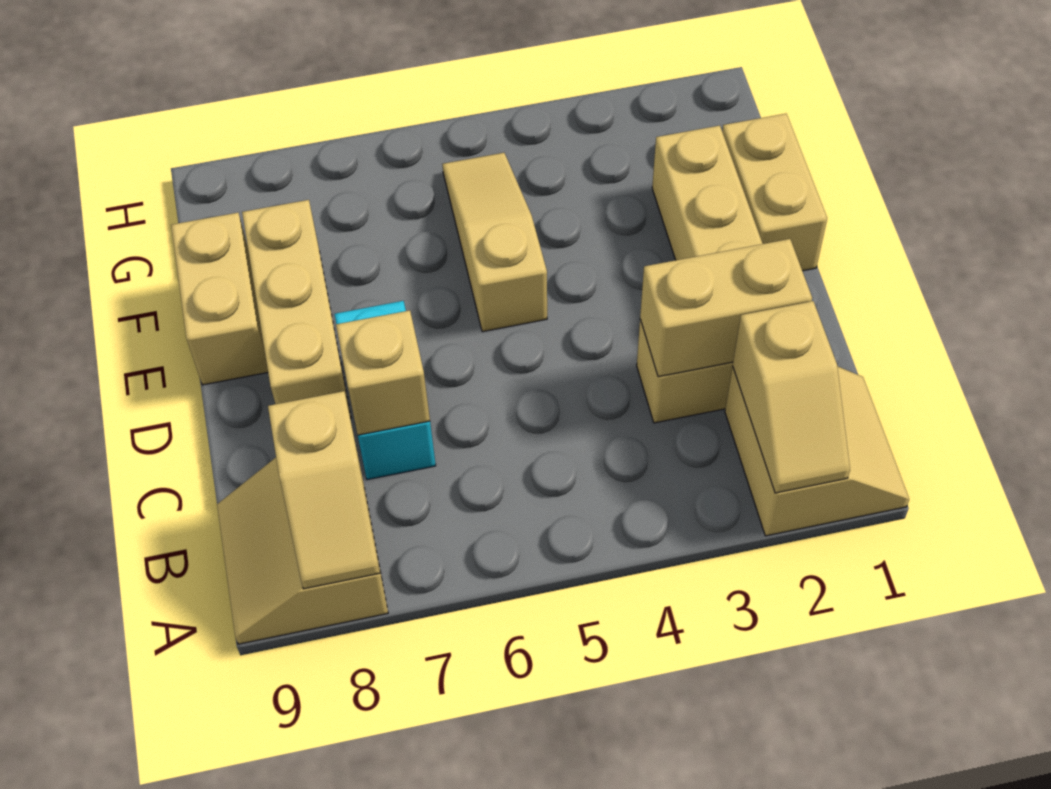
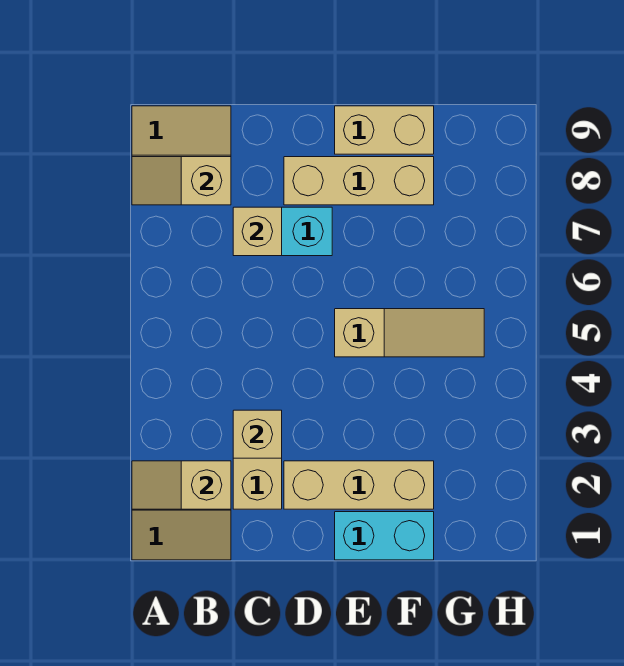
tan brick C2:C3 level 2 -> tan brick C3 level 2
tan brick E1:F1 level 1 -> cyan brick E1:F1 level 1

